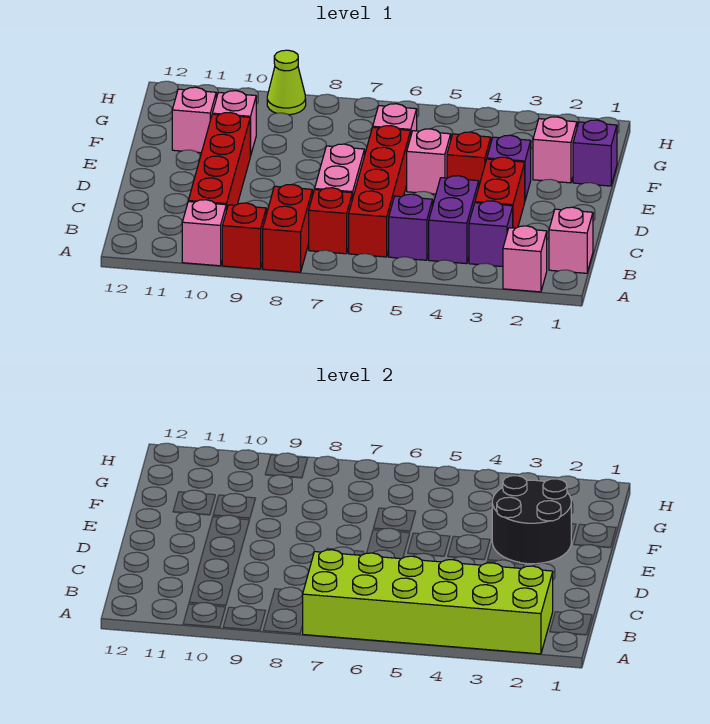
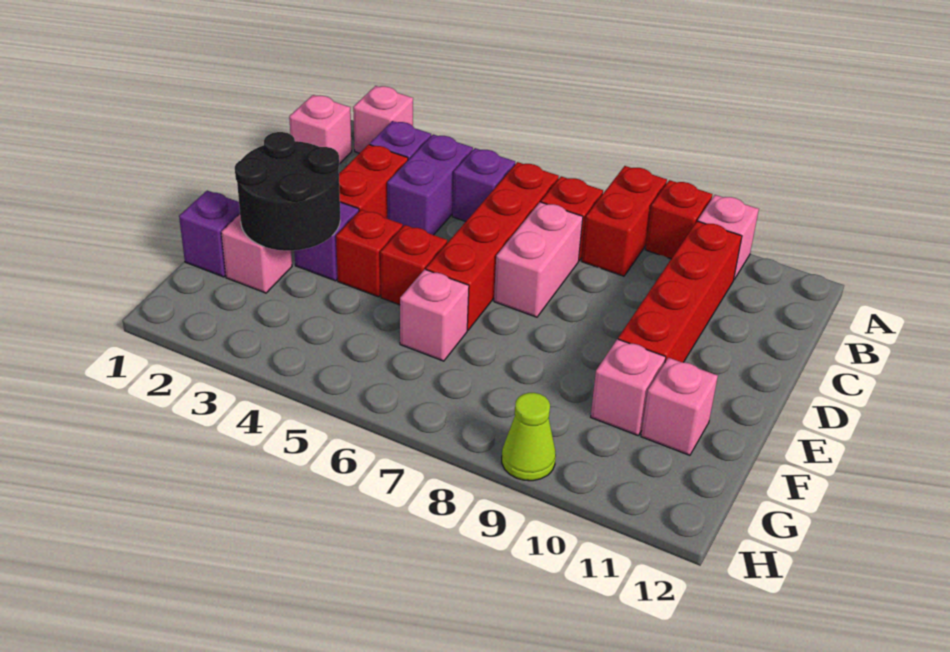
lime brick A2:B7 level 2 -> none
pink brick E5 level 1 -> red brick E5 level 1

